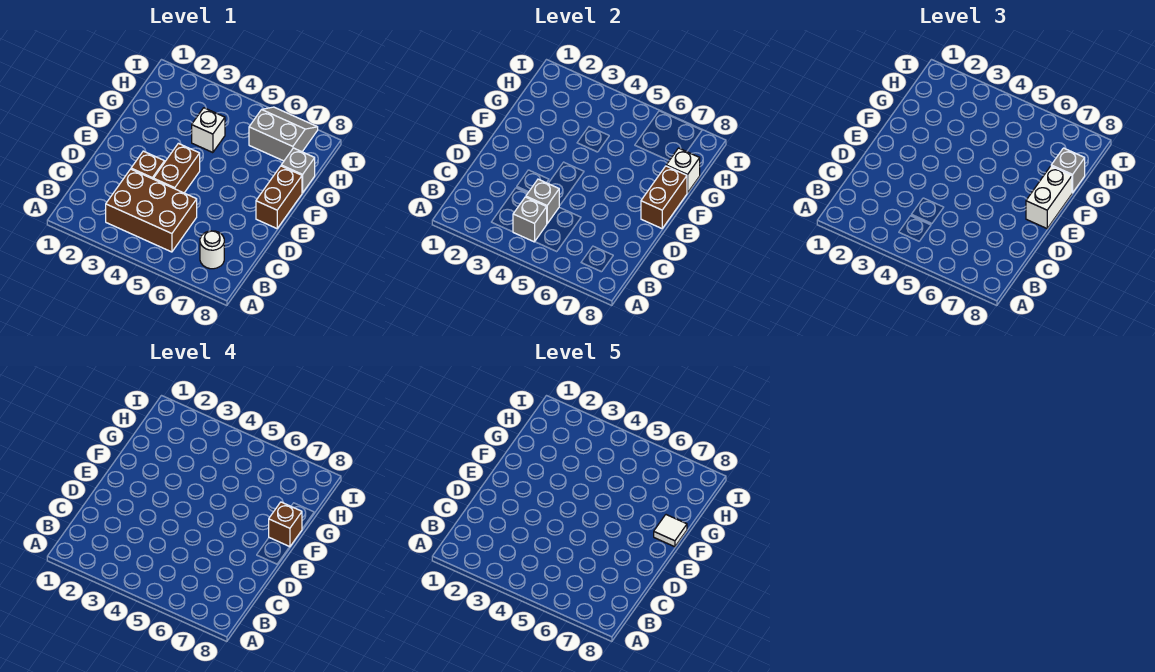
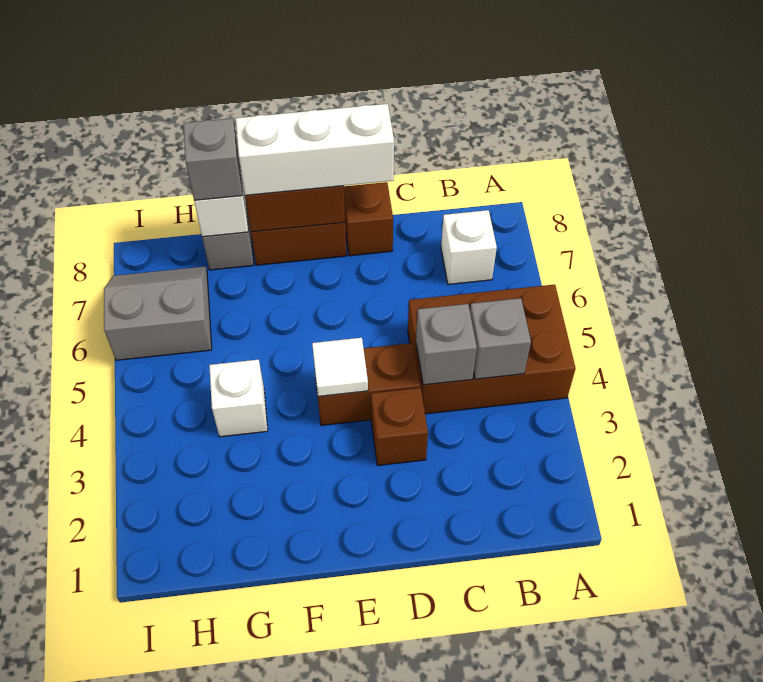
brown brick B3:C5 level 1 -> brown brick A4:C5 level 1
white round brick B7 level 1 -> white brick B7 level 1
white brick E8:F8 level 3 -> white brick D8:F8 level 3
brown brick F8 level 4 -> brown brick D8 level 1
white tile F8 level 5 -> white tile E4 level 2
grey slope H6:I7 level 1 top H -> grey slope H6:I7 level 1 top 6

